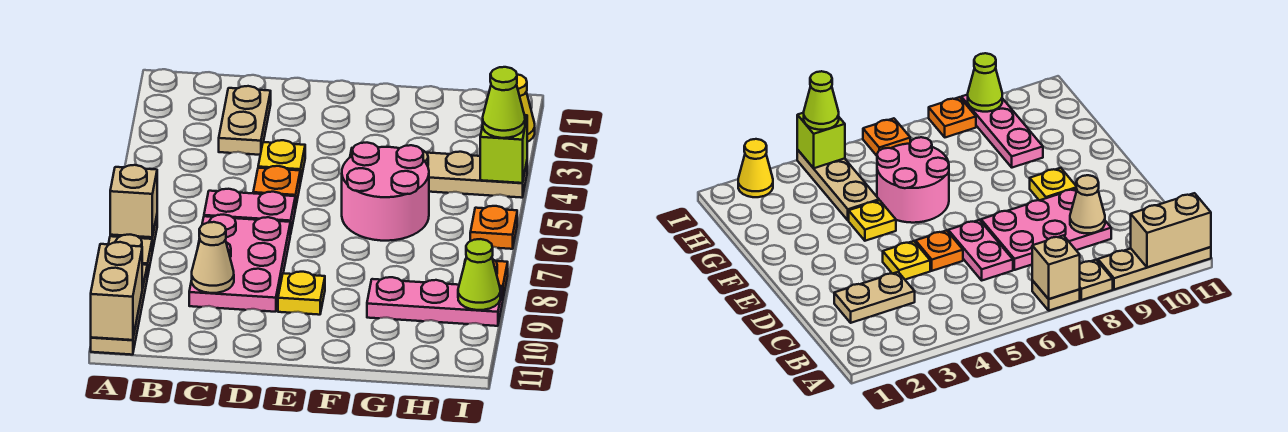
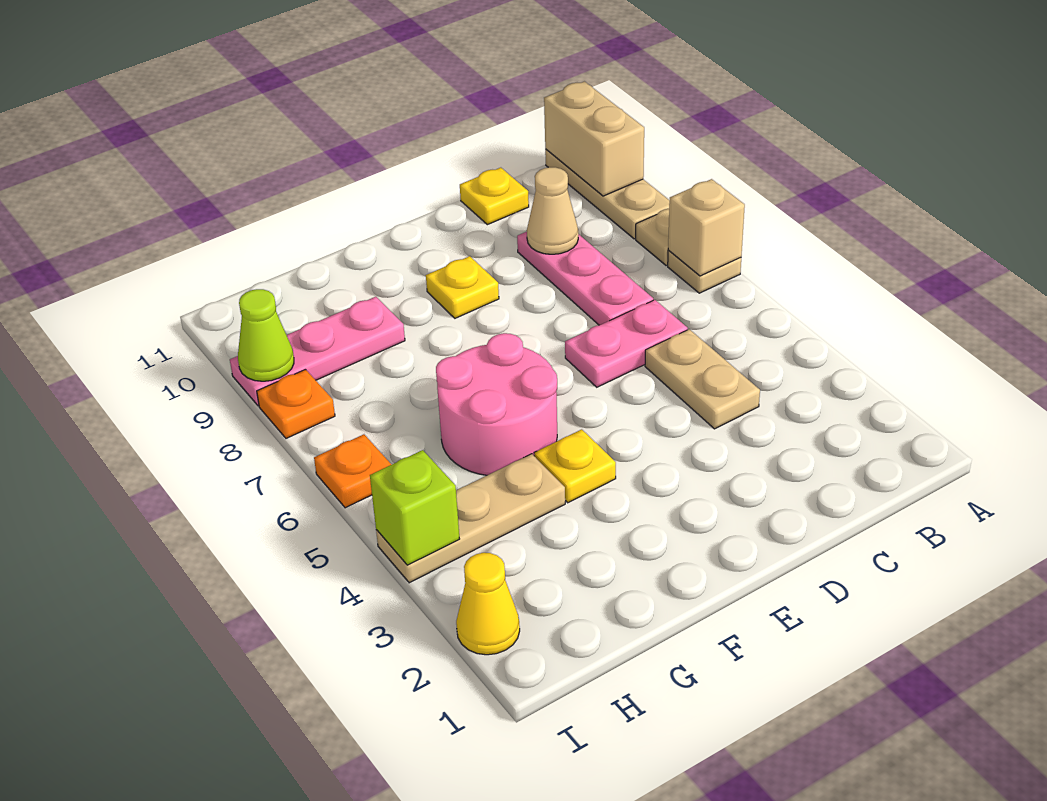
tan plate C2:C3 level 1 -> tan plate C4:C5 level 1
pink plate C7:D9 level 1 -> pink plate C7:C9 level 1
yellow plate D4 level 1 -> yellow plate C11 level 1
orange plate D5 level 1 -> none
lime cone I4 level 3 -> none

